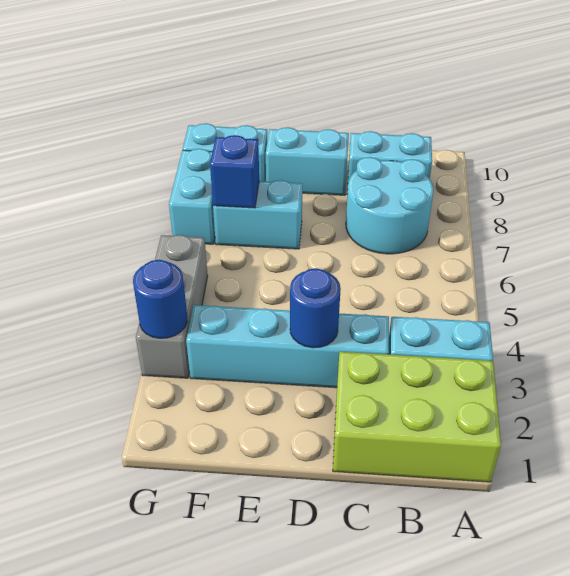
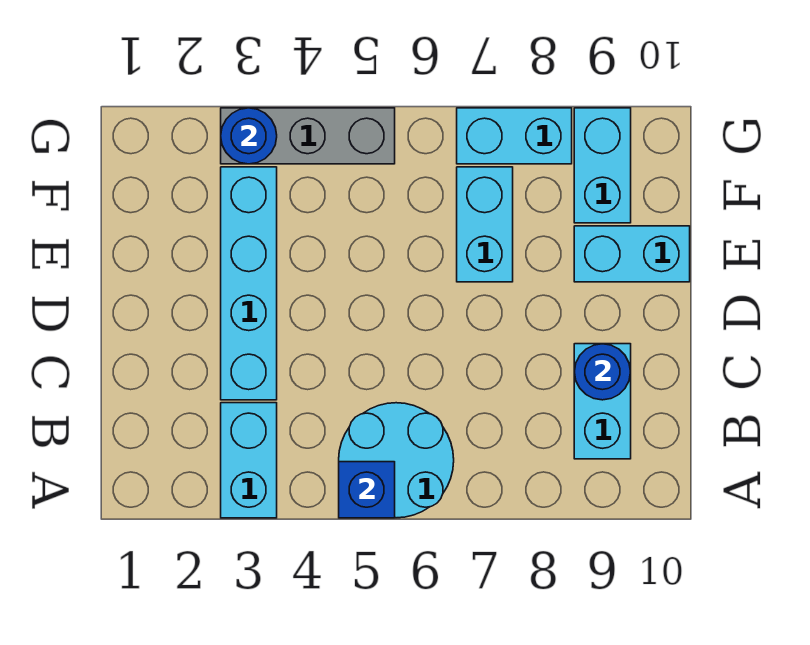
lime brick A1:C2 level 1 -> none
cyan round brick B7:C8 level 1 -> cyan round brick A5:B6 level 1
blue round brick D3 level 2 -> blue round brick C9 level 2
cyan brick D9:E9 level 1 -> cyan brick E9:E10 level 1
blue brick F7 level 2 -> blue brick A5 level 2

